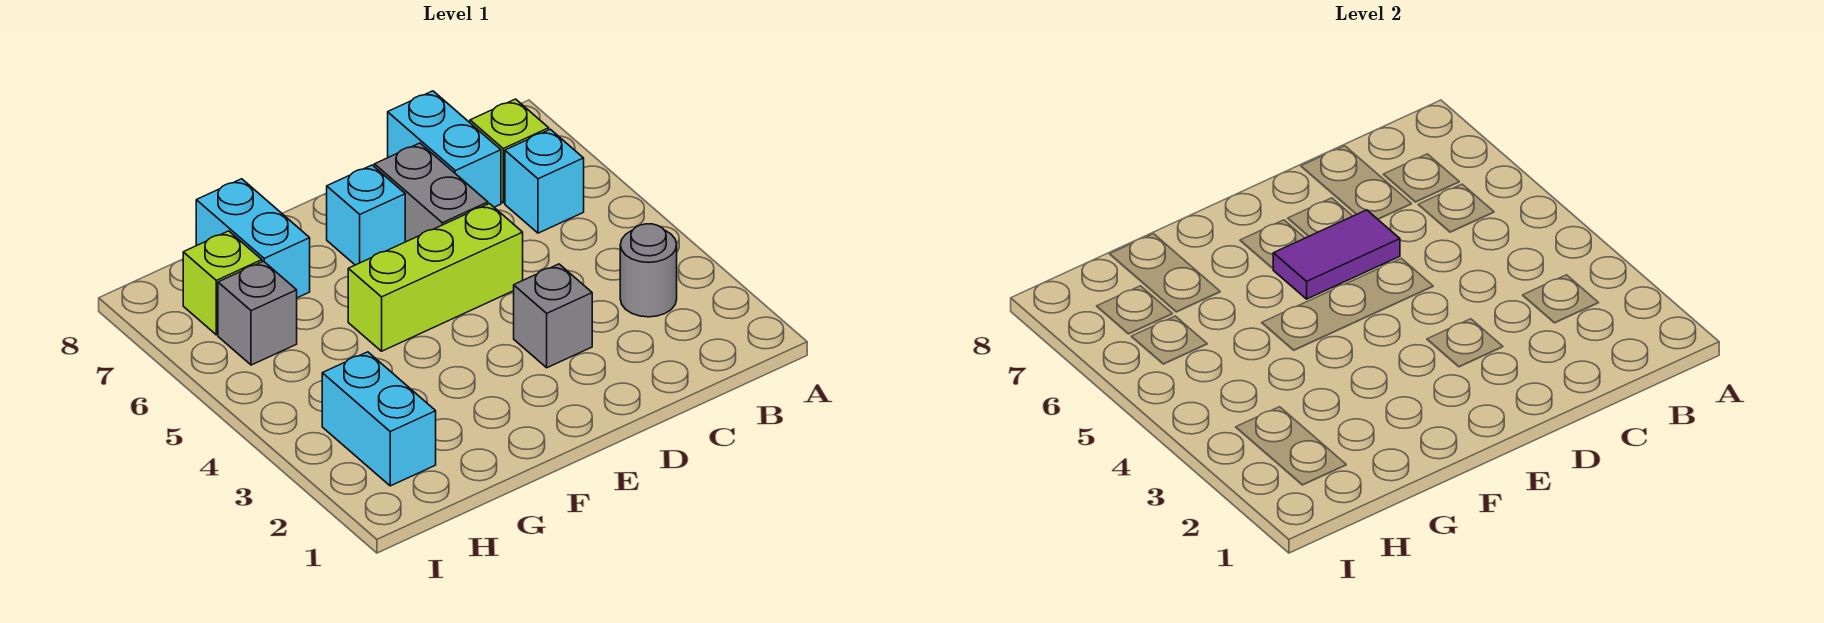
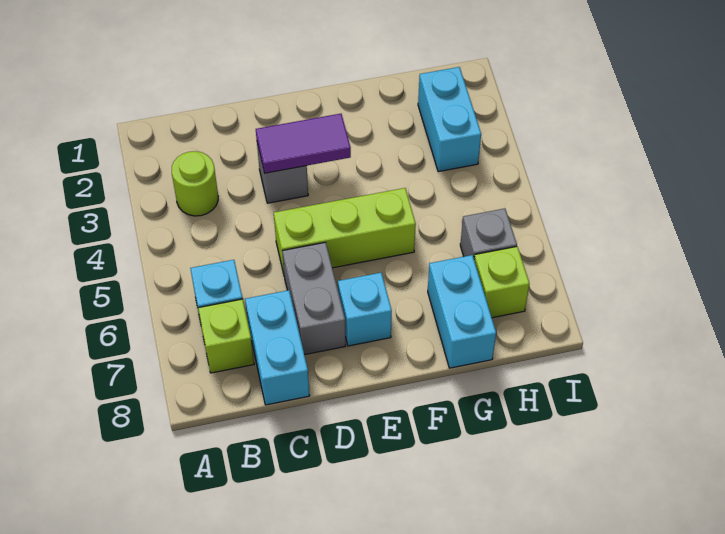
grey round brick B3 level 1 -> lime round brick B3 level 1
purple tile D6:E6 level 2 -> purple tile D3:E3 level 2

